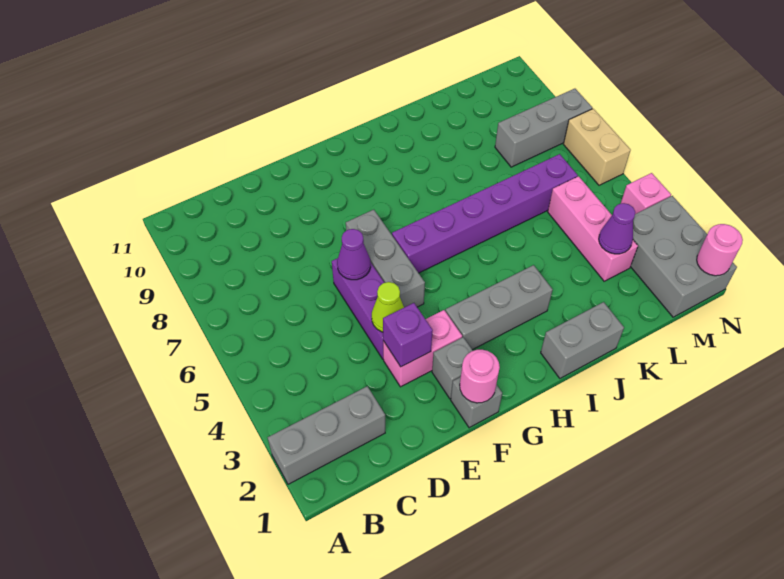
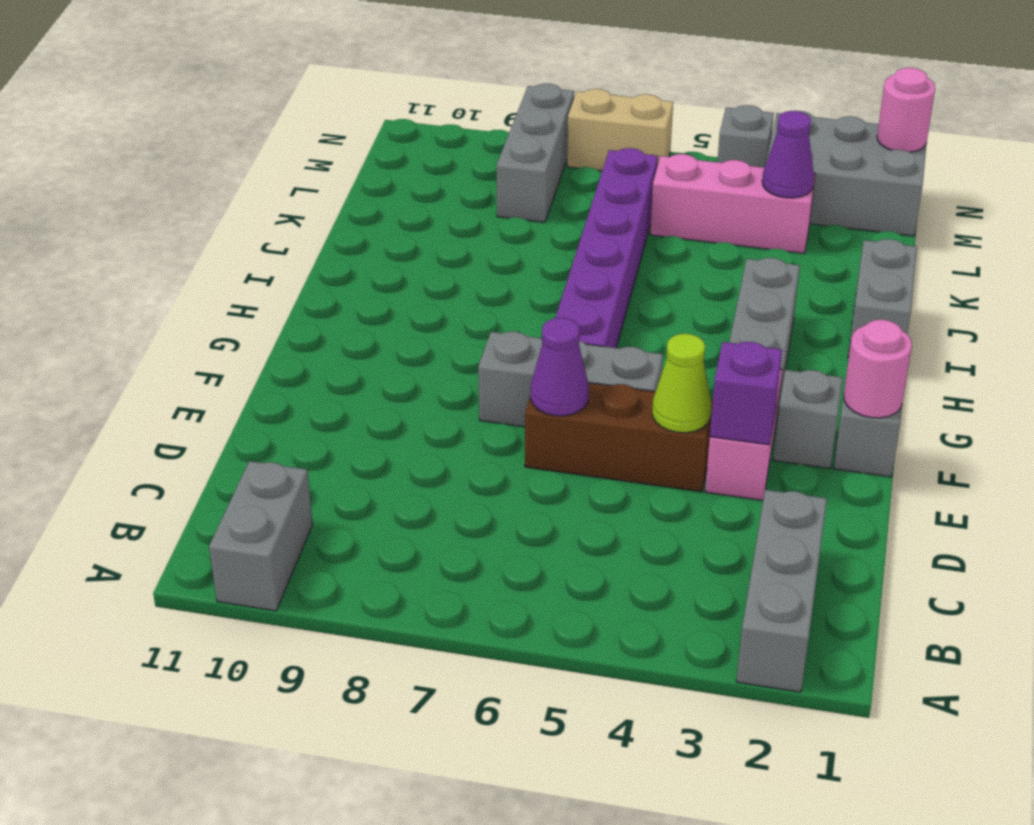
none -> grey brick A10:B10 level 1
purple brick E4:E6 level 1 -> brown brick E4:E6 level 1
pink brick N4 level 1 -> grey brick N4 level 1

